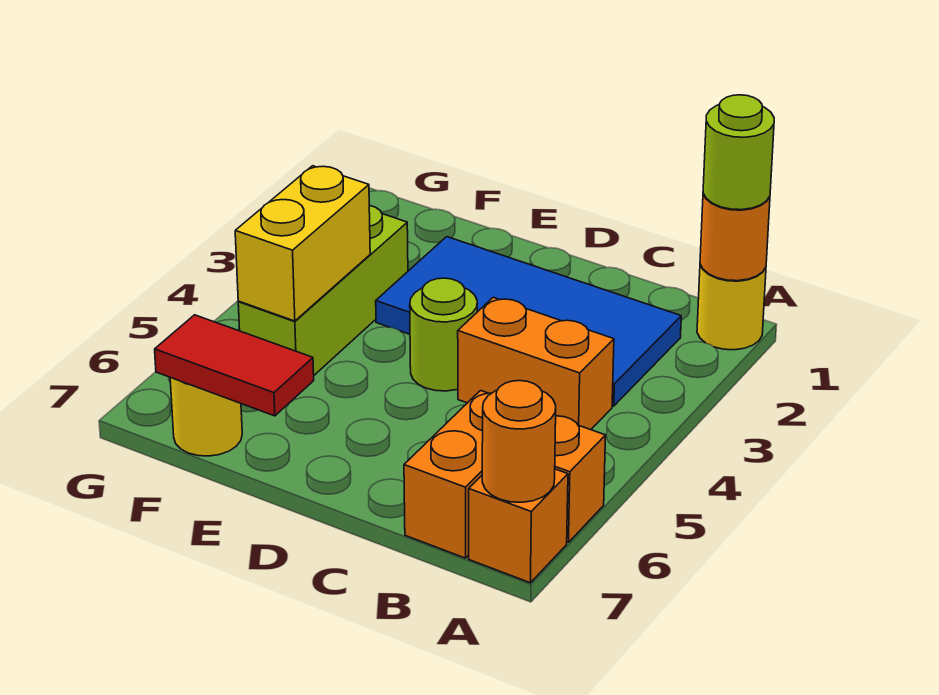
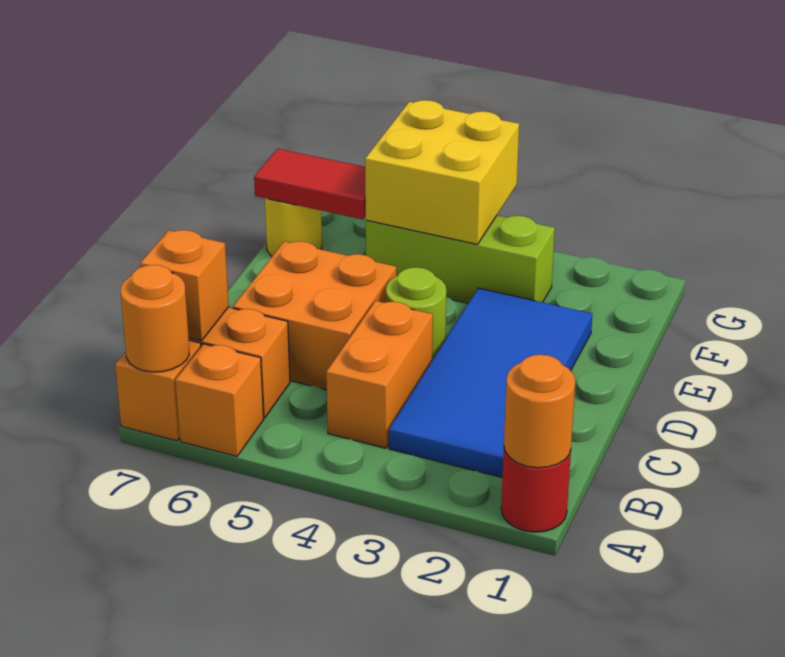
yellow round brick A1 level 1 -> red round brick A1 level 1
lime round brick A1 level 3 -> none
none -> orange brick B7 level 2
none -> orange brick C5:D6 level 1
red tile E7:F7 level 2 -> red tile F6:F7 level 2
yellow brick F4:F5 level 2 -> yellow brick F4:G5 level 2

